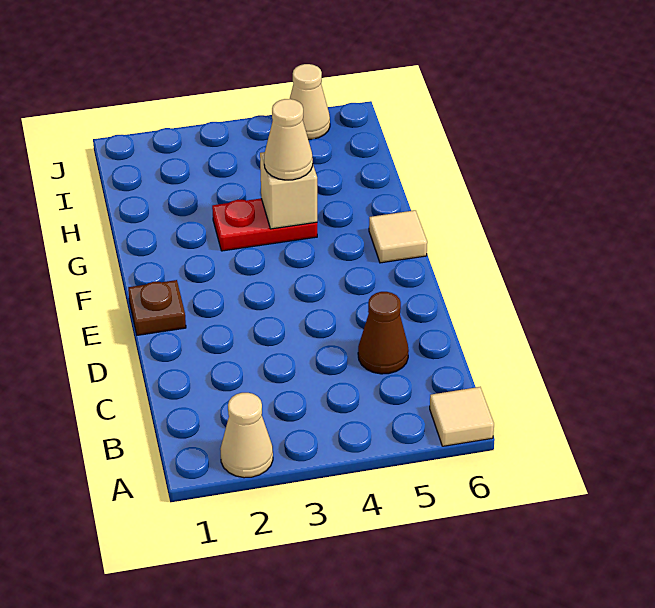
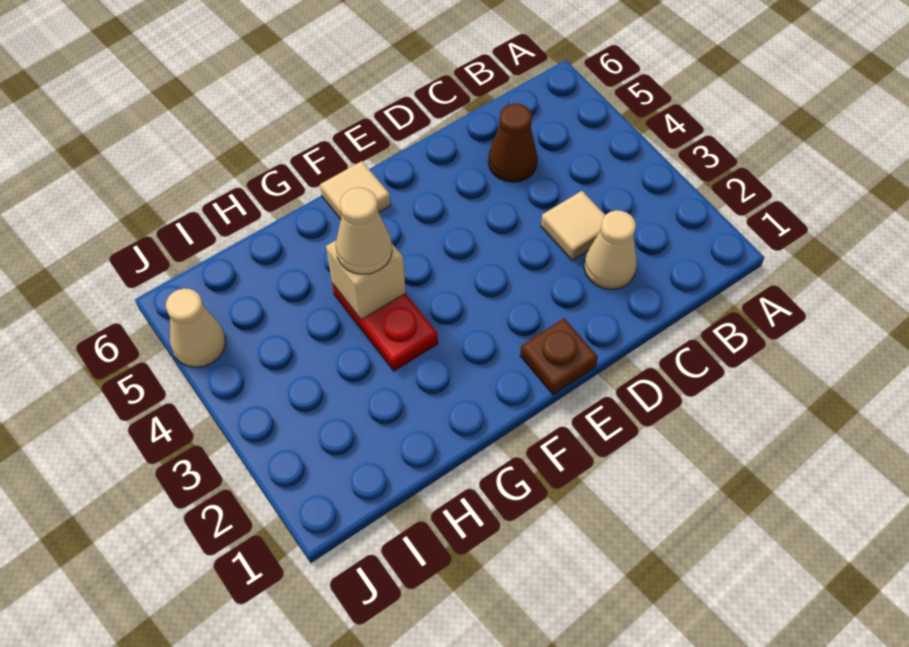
tan cone A2 level 1 -> tan cone C2 level 1
tan tile A6 level 1 -> tan tile C3 level 1

